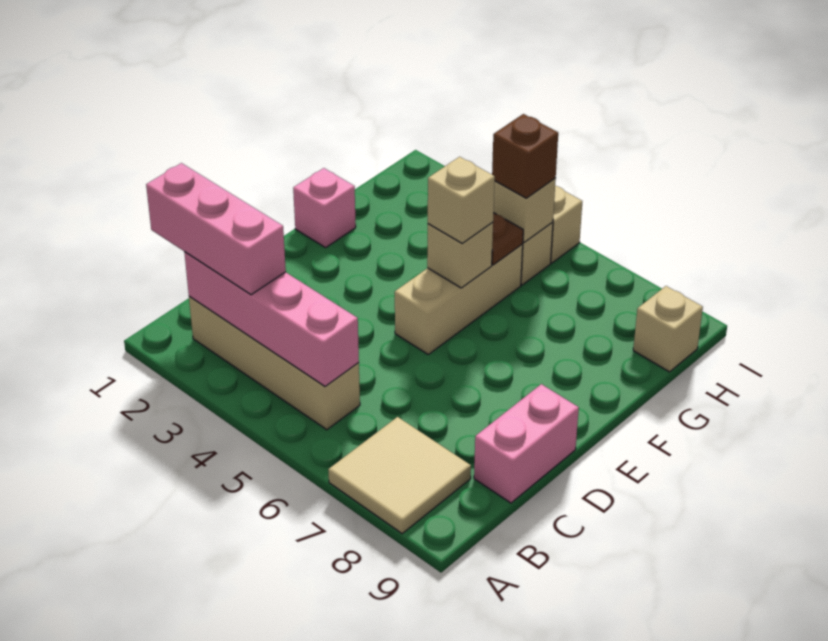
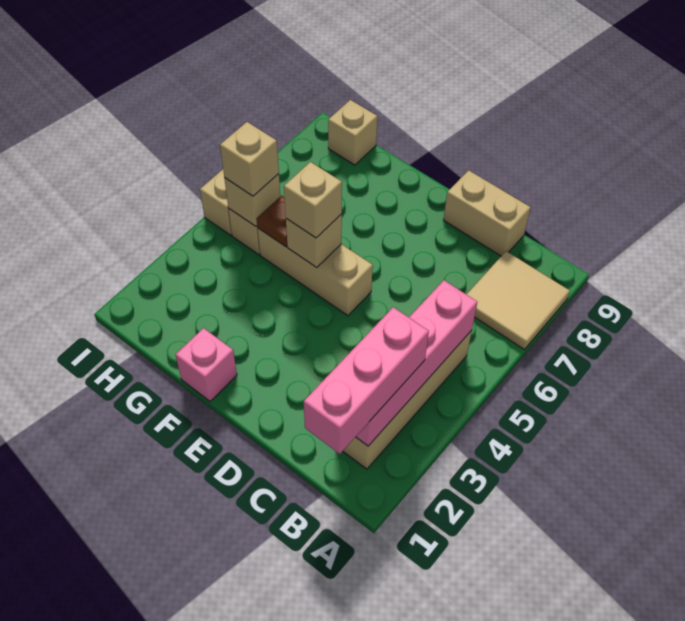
pink brick C9:D9 level 1 -> tan brick C9:D9 level 1
brown brick H5 level 3 -> tan brick H5 level 3

